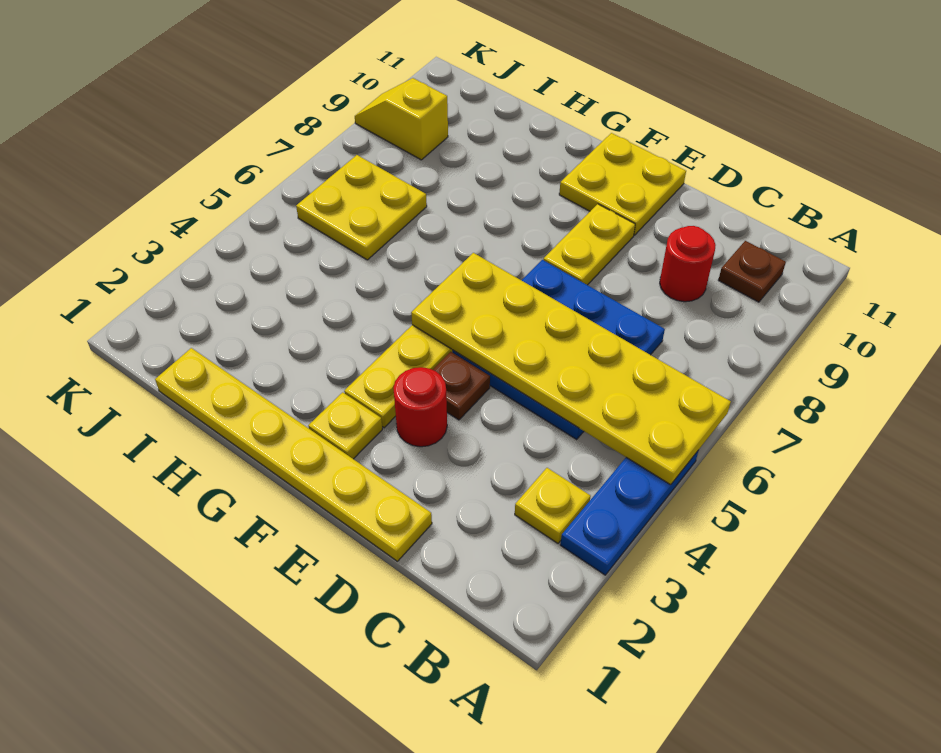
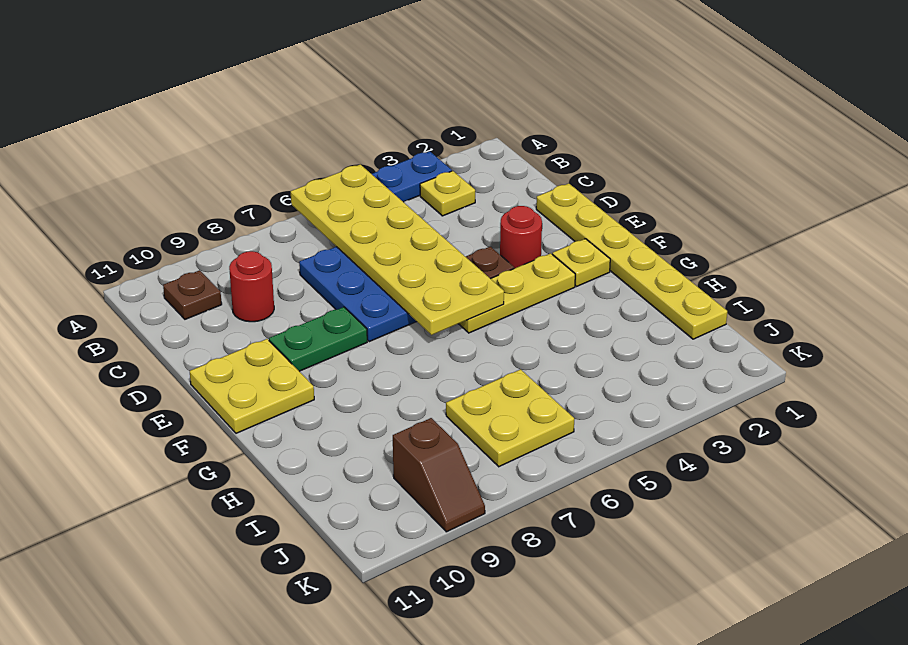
yellow plate E8:E9 level 1 -> green plate E8:E9 level 1
yellow slope J9:K9 level 1 top J -> brown slope J9:K9 level 1 top J

